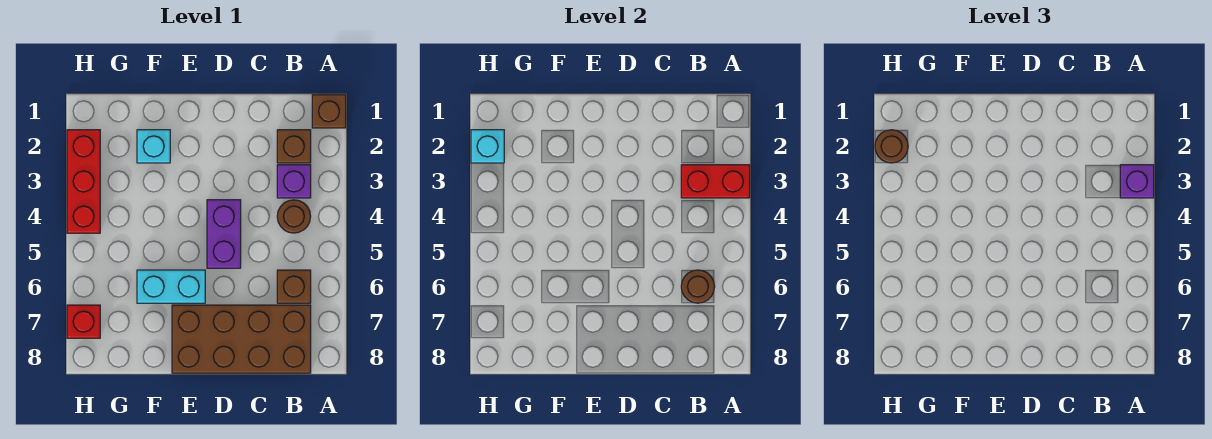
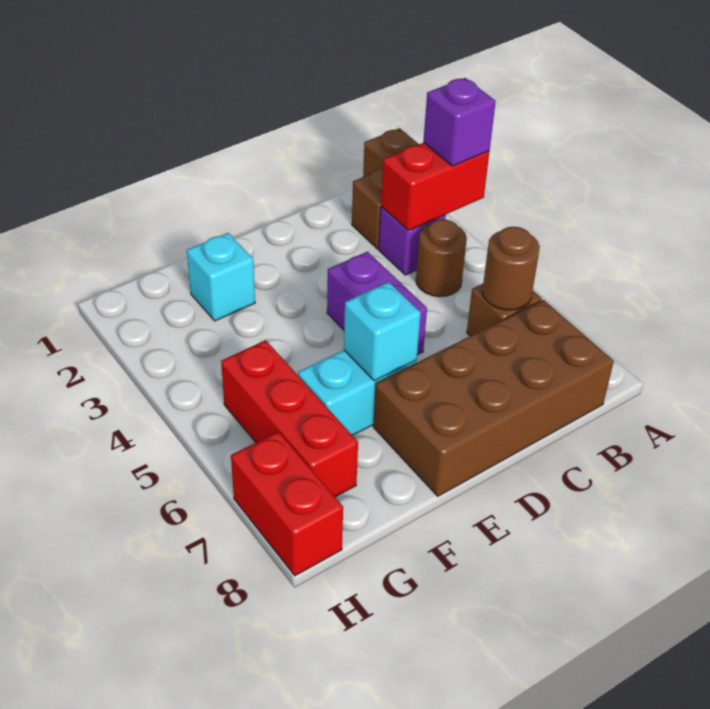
red brick H2:H4 level 1 -> red brick G5:G7 level 1
cyan brick H2 level 2 -> cyan brick E6 level 2
brown round brick H2 level 3 -> none
red brick H7 level 1 -> red brick H7:H8 level 1

